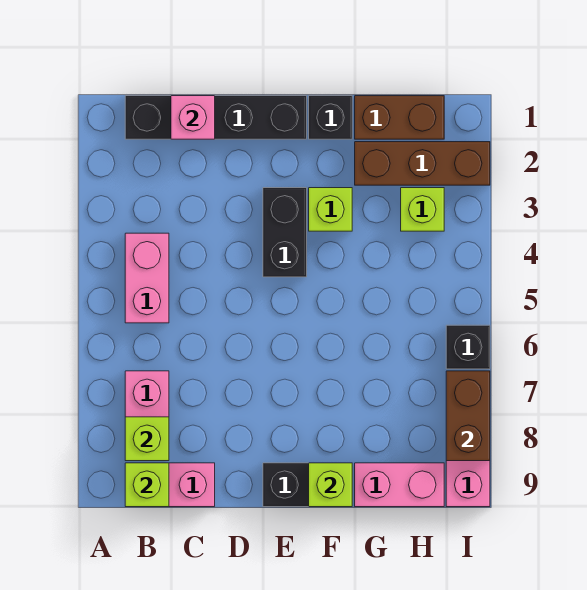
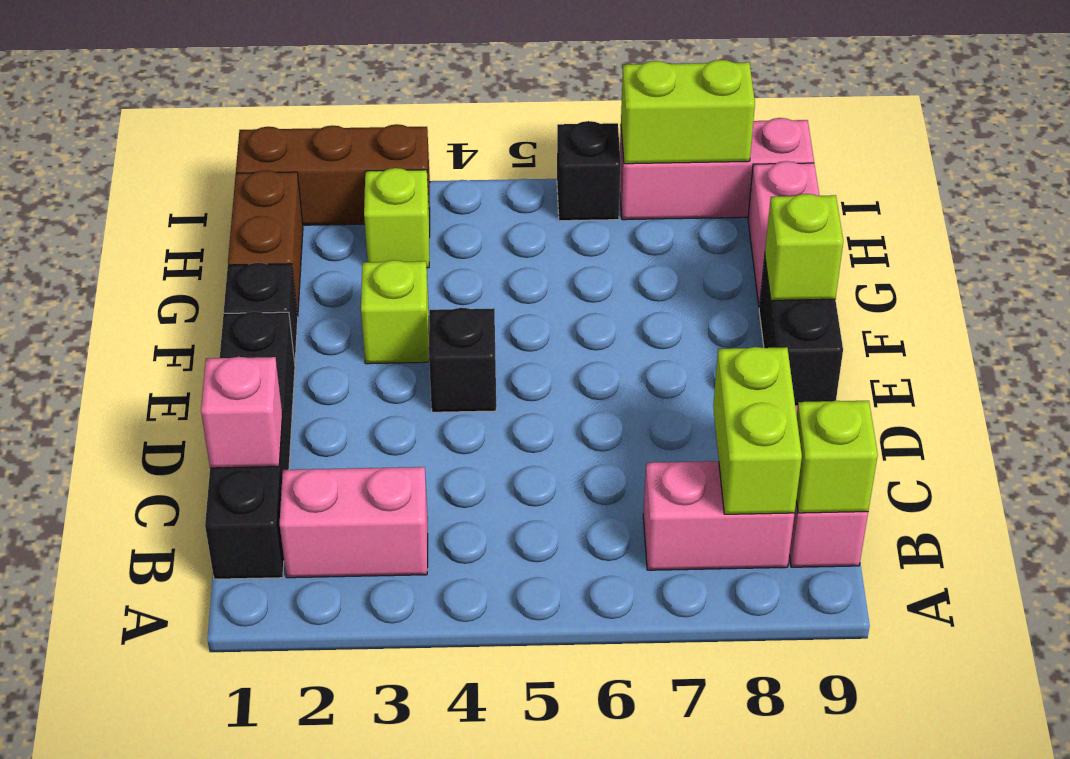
pink brick B4:B5 level 1 -> pink brick B2:B3 level 1
lime brick B8 level 2 -> lime brick B8:C8 level 2
black brick E3:E4 level 1 -> black brick E4 level 1
brown brick G2:I2 level 1 -> brown brick I1:I3 level 1
brown brick I7:I8 level 2 -> lime brick I7:I8 level 2

